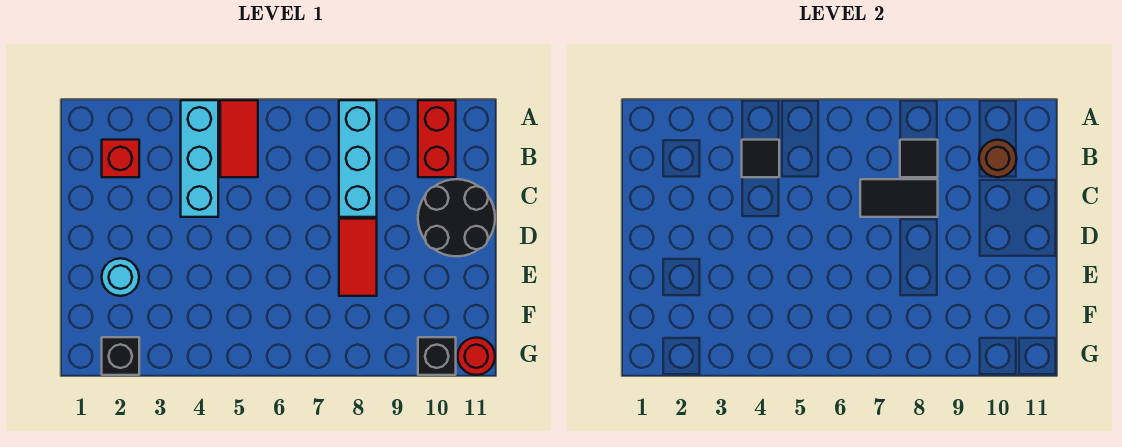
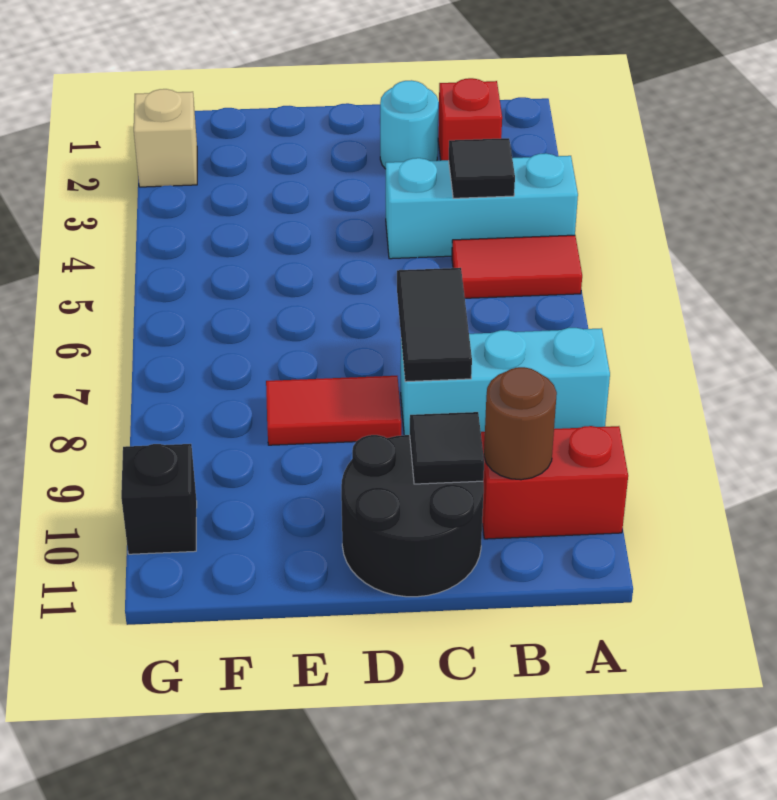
black tile B8 level 2 -> black tile C10 level 2
cyan round brick E2 level 1 -> cyan round brick C2 level 1
black brick G2 level 1 -> tan brick G2 level 1
red round brick G11 level 1 -> none

